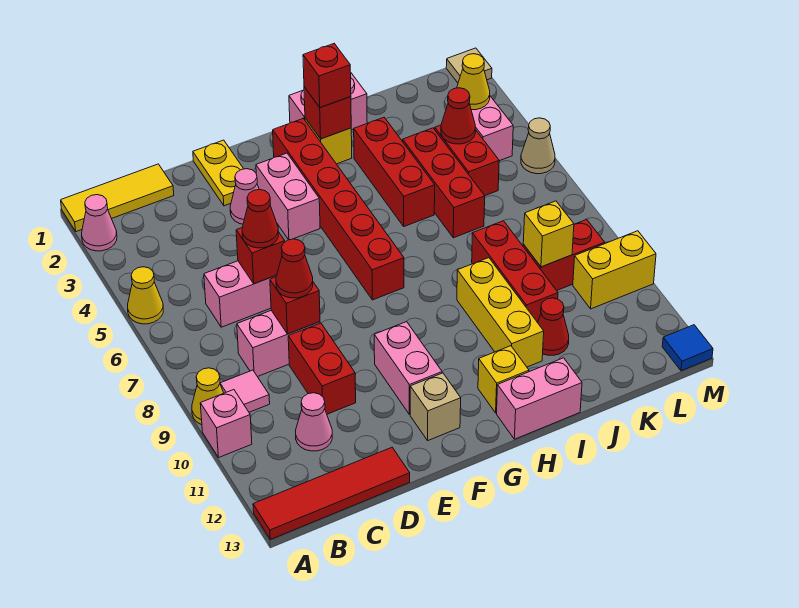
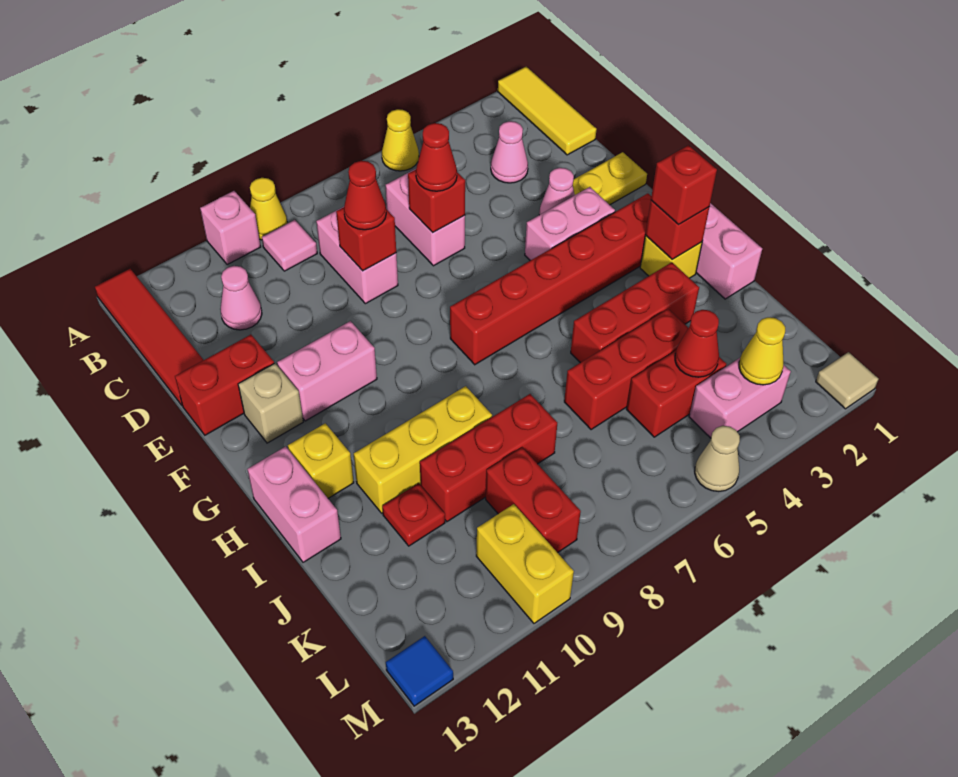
pink cone A2 level 1 -> pink cone C3 level 1
red brick D9:D10 level 1 -> red brick E12:E13 level 1
red cone J11 level 1 -> red plate J11 level 1
yellow brick K9 level 2 -> none

